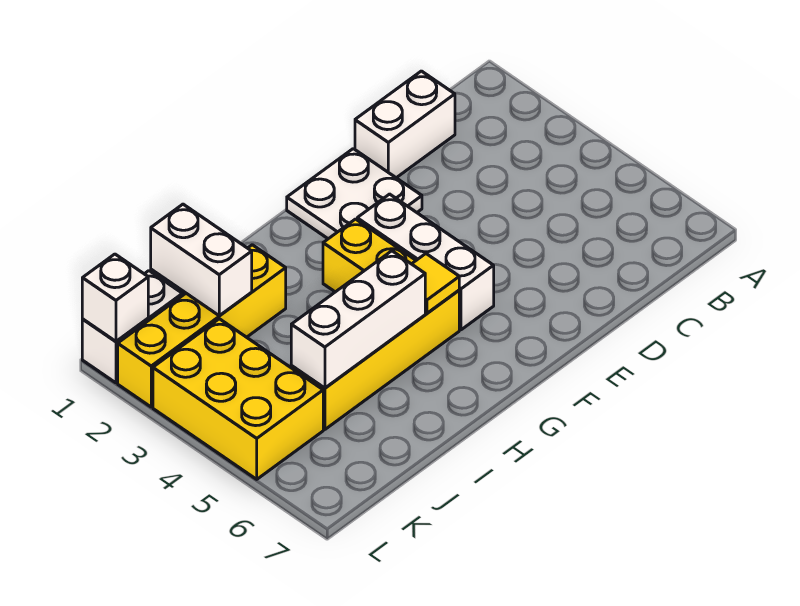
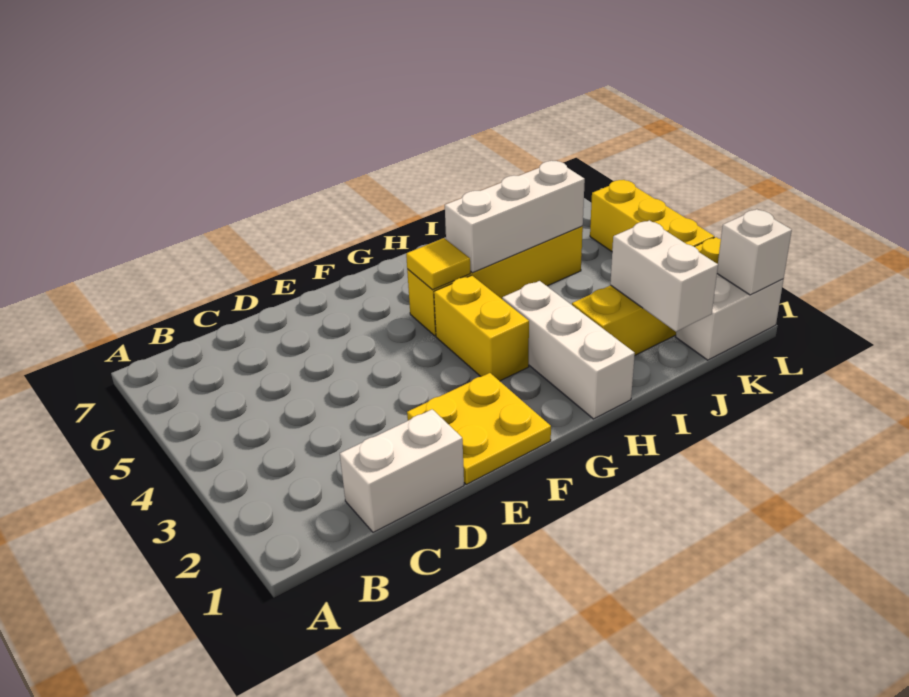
white plate E1:F2 level 1 -> yellow plate E1:F2 level 1
white brick F3:F5 level 1 -> white brick H1:H3 level 1
yellow brick K3:L5 level 1 -> yellow brick L3:L5 level 1

